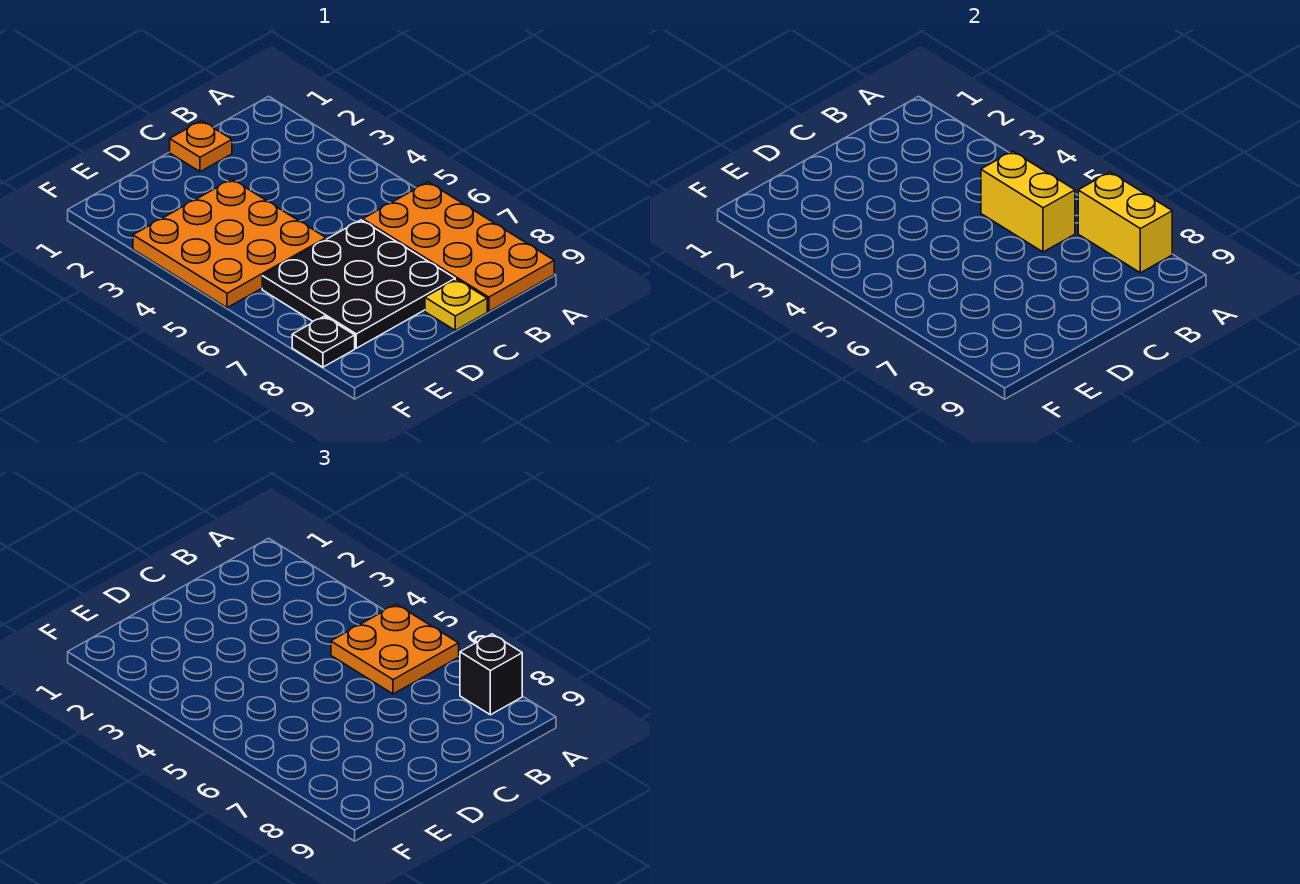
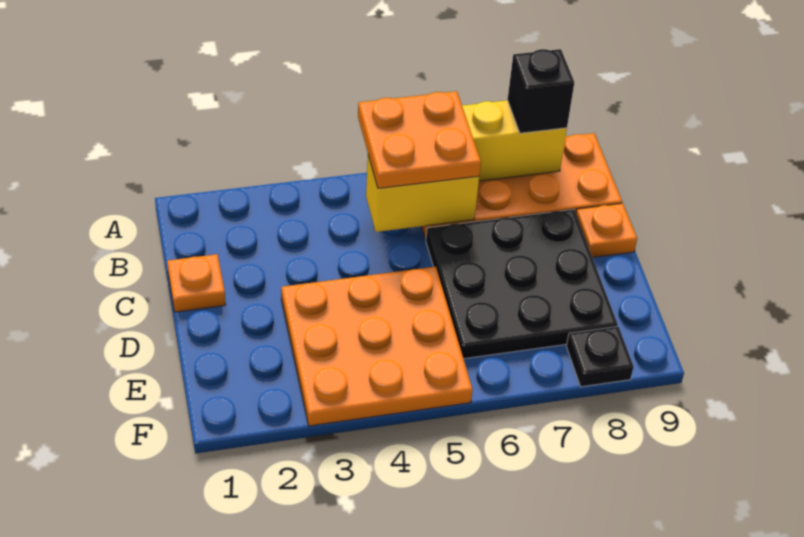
yellow plate C9 level 1 -> orange plate C9 level 1

